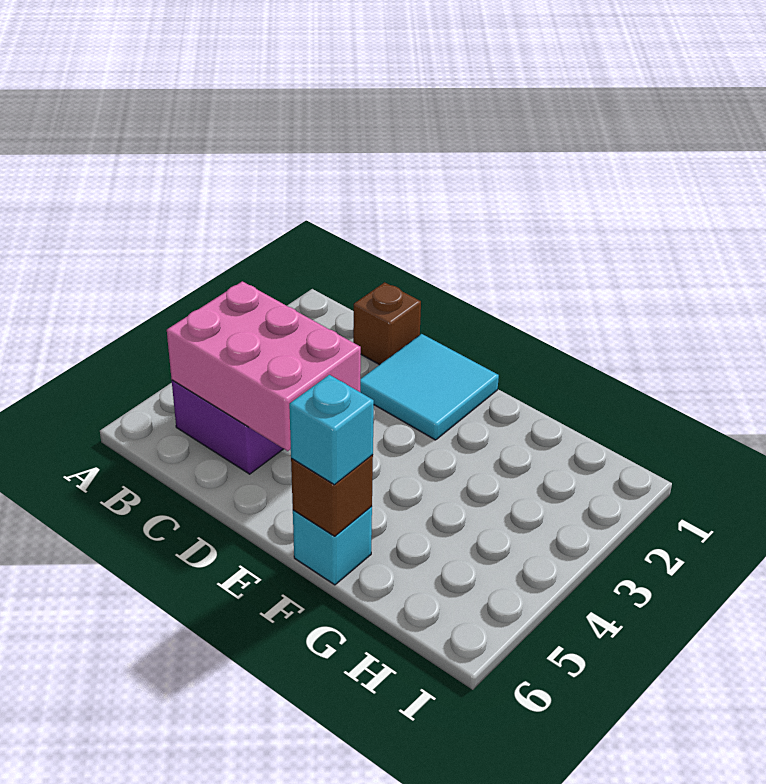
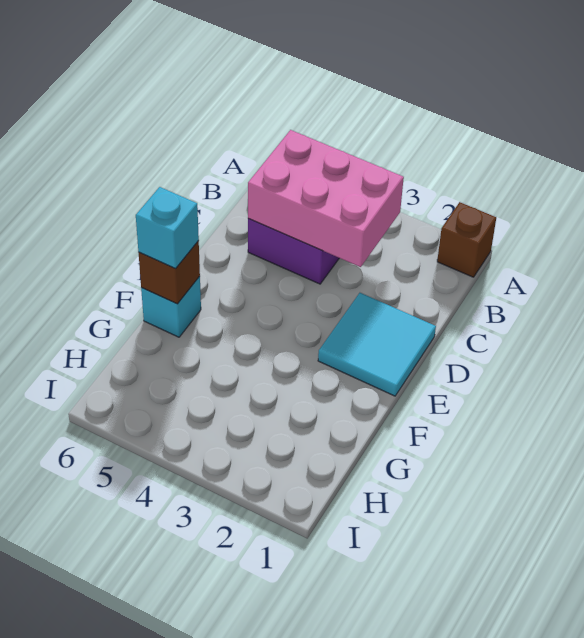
pink brick B4:D5 level 2 -> pink brick B3:C5 level 2
brown brick C1 level 1 -> brown brick A1 level 1

